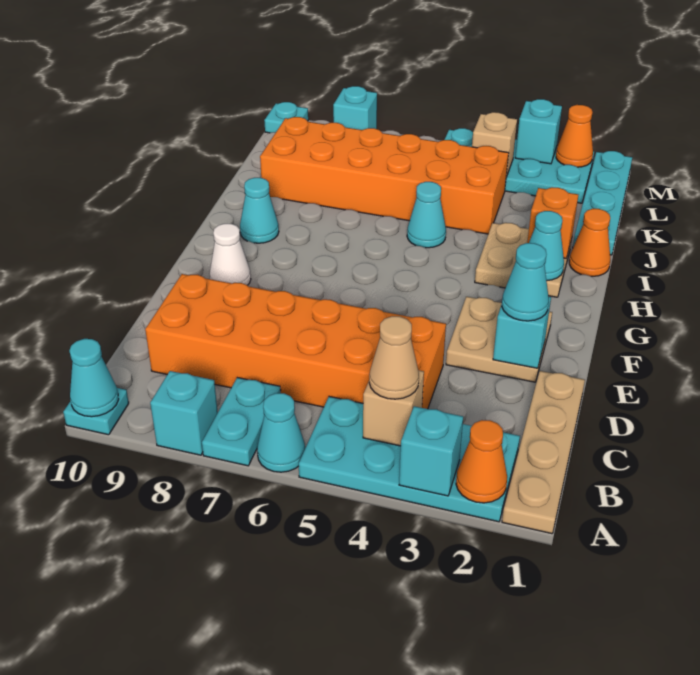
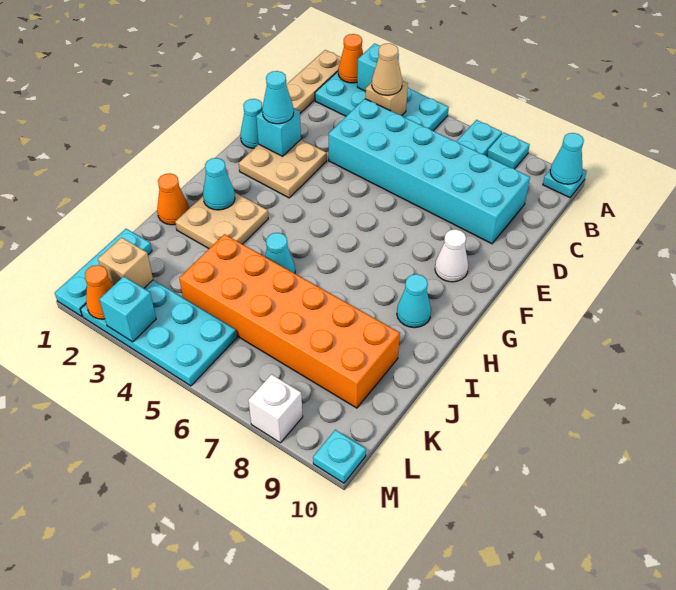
cyan cone A6 level 1 -> cyan cone E1 level 1
cyan brick A8 level 1 -> cyan plate A8 level 1
orange brick C4:D9 level 1 -> cyan brick C4:D9 level 1
orange brick I2 level 2 -> none
cyan plate J1:M1 level 1 -> cyan plate K1:M1 level 1
tan brick L4 level 2 -> tan brick L2 level 2
cyan brick M8 level 1 -> white brick M8 level 1

